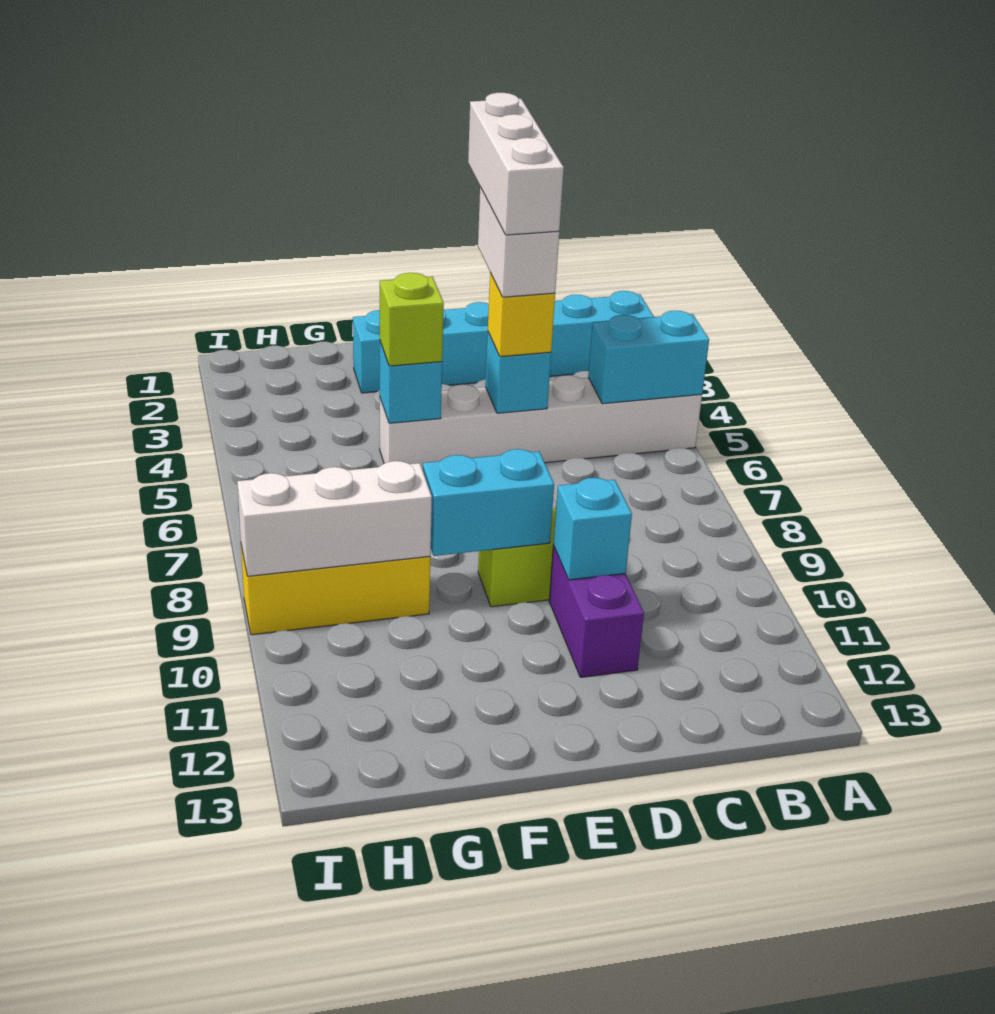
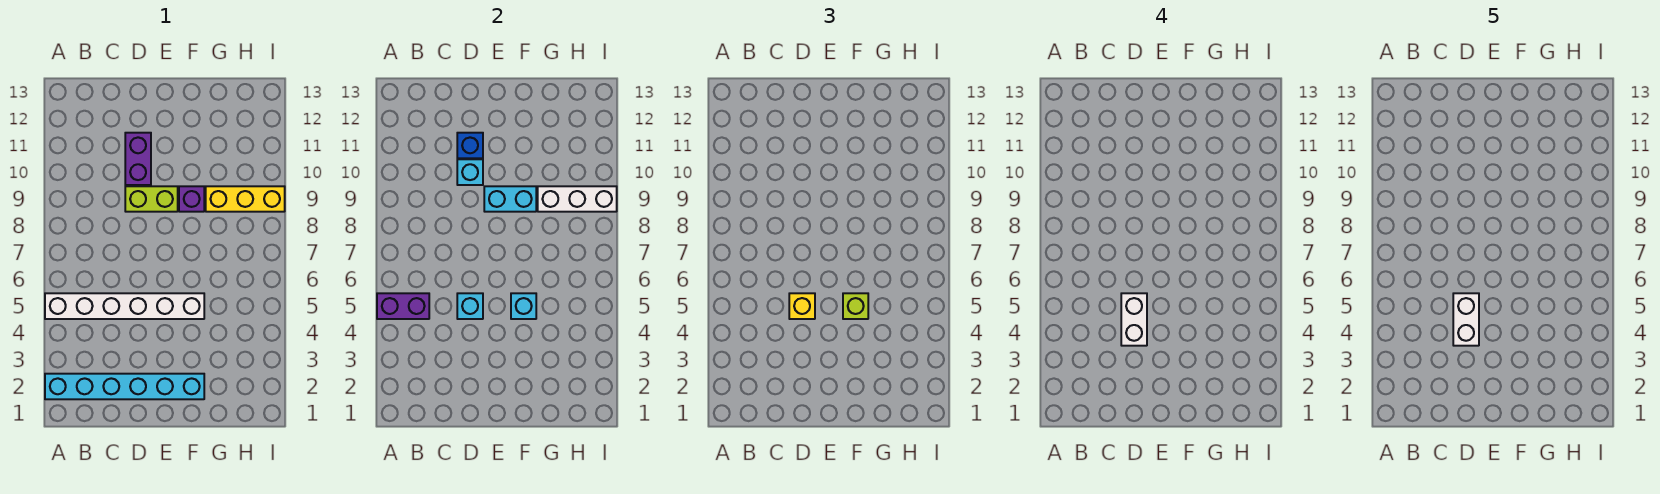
cyan brick A5:B5 level 2 -> purple brick A5:B5 level 2
white brick D3:D5 level 5 -> white brick D4:D5 level 5
none -> blue brick D11 level 2
none -> purple brick F9 level 1

